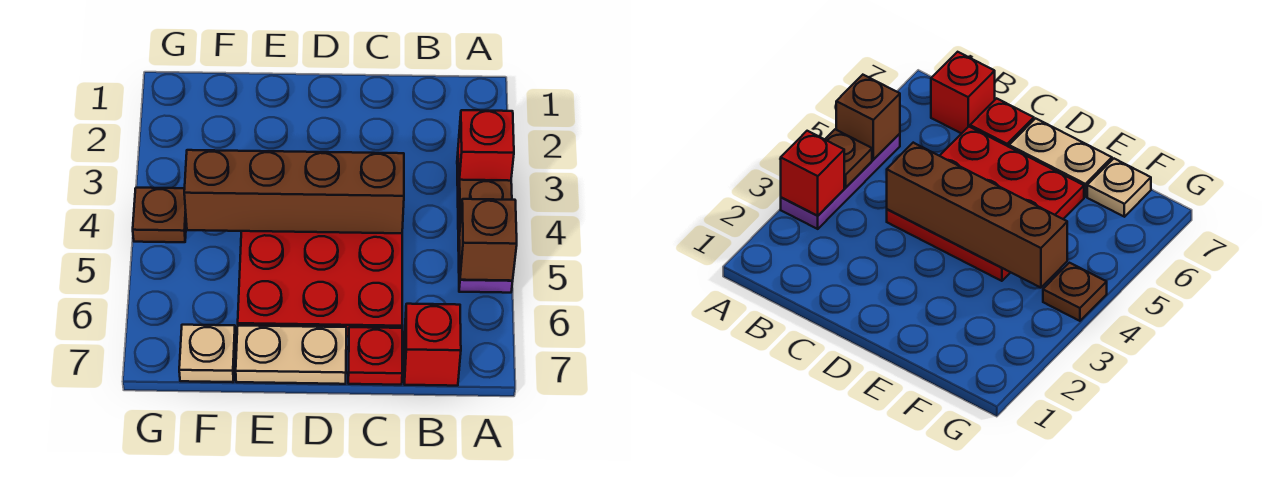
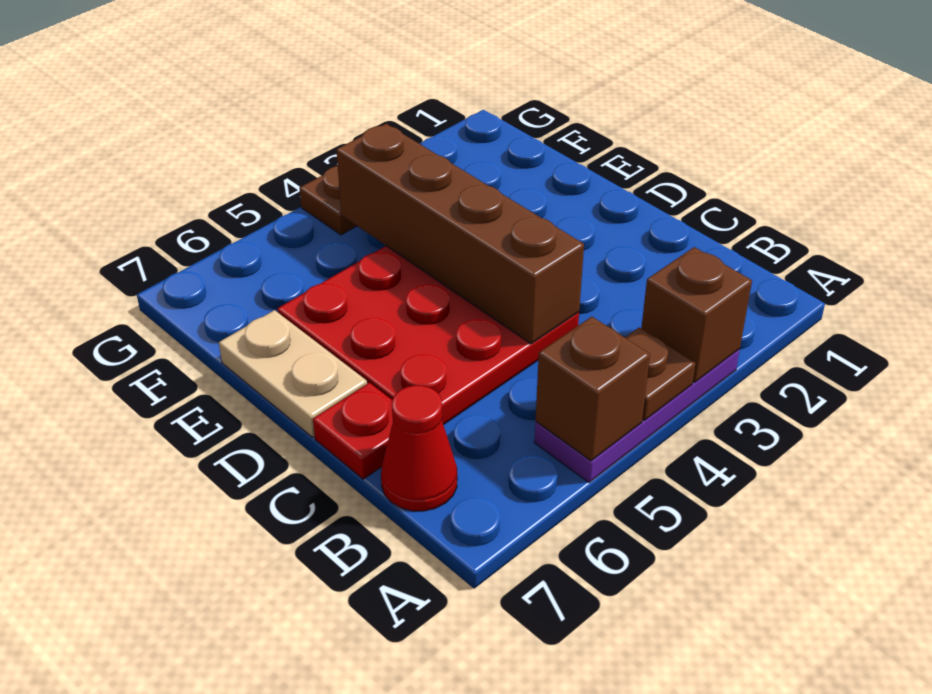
red brick A3 level 2 -> brown brick A3 level 2
red brick B7 level 1 -> red cone B7 level 1
tan plate F7 level 1 -> none

